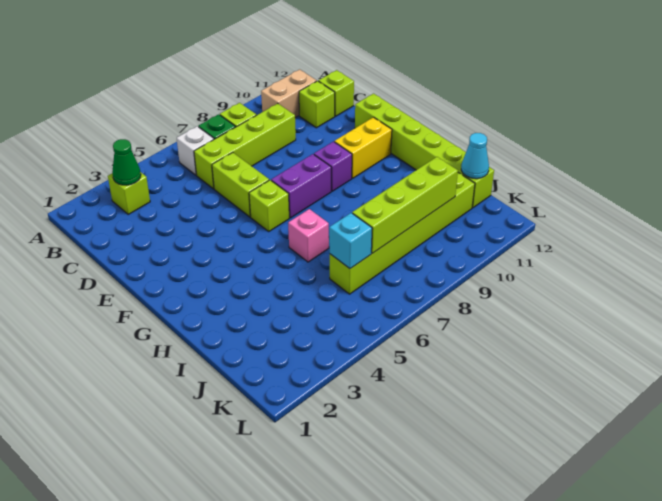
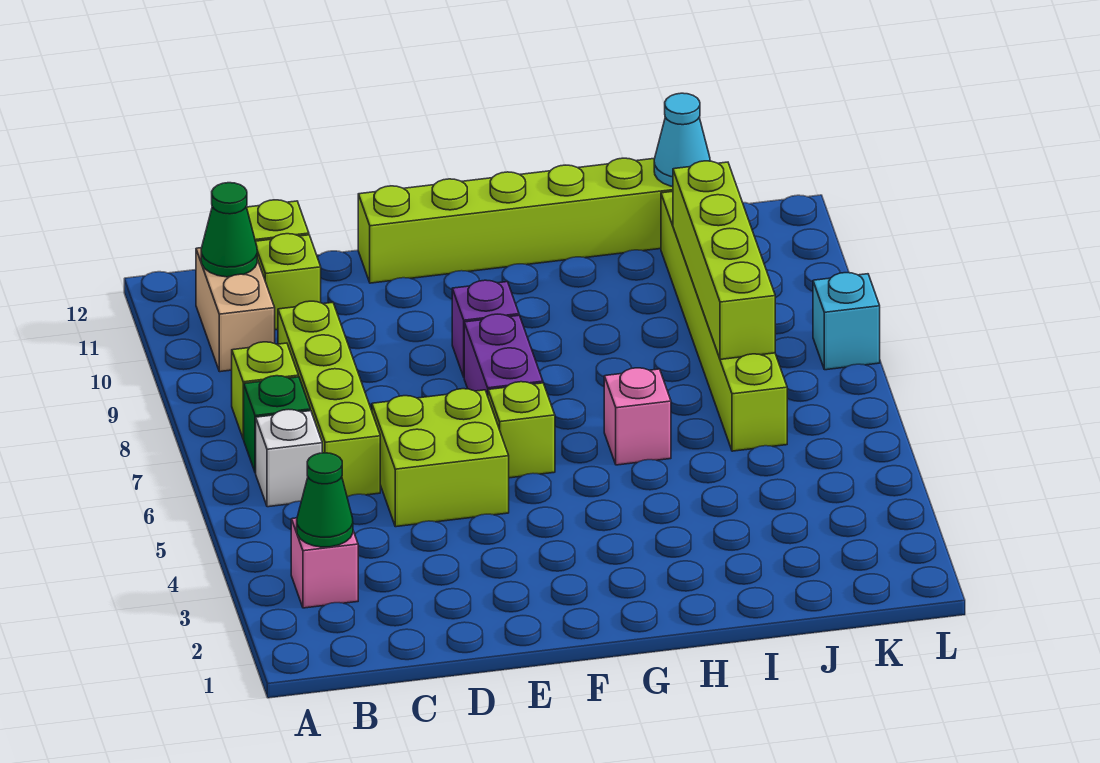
lime brick B3 level 1 -> pink brick B3 level 1
none -> green cone B11 level 2
lime brick D6:E6 level 1 -> lime brick D5:E6 level 1
yellow brick F10:F11 level 1 -> none
cyan brick J6 level 2 -> cyan brick L8 level 1

